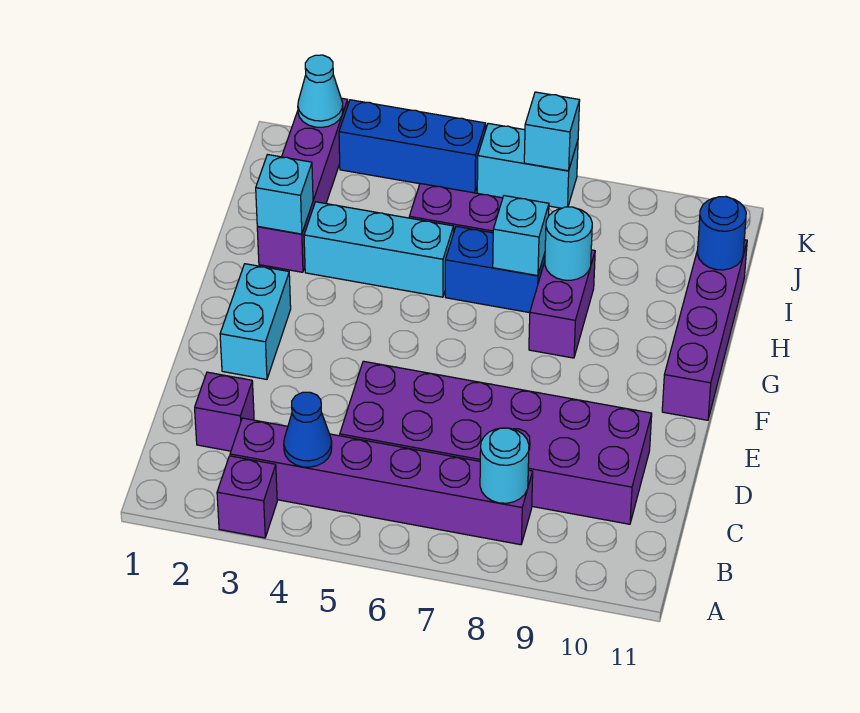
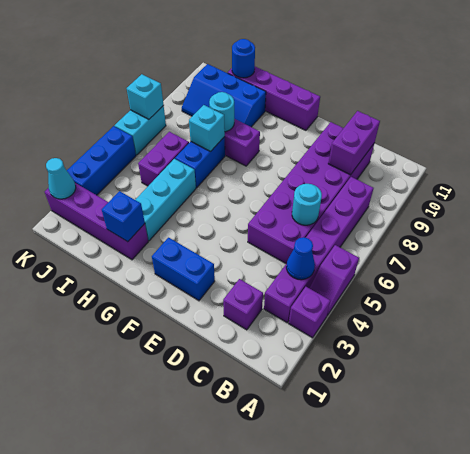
none -> purple slope A4:A5 level 1 top 5
cyan round brick B8 level 2 -> cyan round brick C6 level 2
none -> purple brick C9:C10 level 2
cyan brick E2:F2 level 1 -> blue brick E2:F2 level 1
cyan brick H2 level 2 -> blue brick H2 level 2
none -> blue slope H9:J10 level 1 top 10

